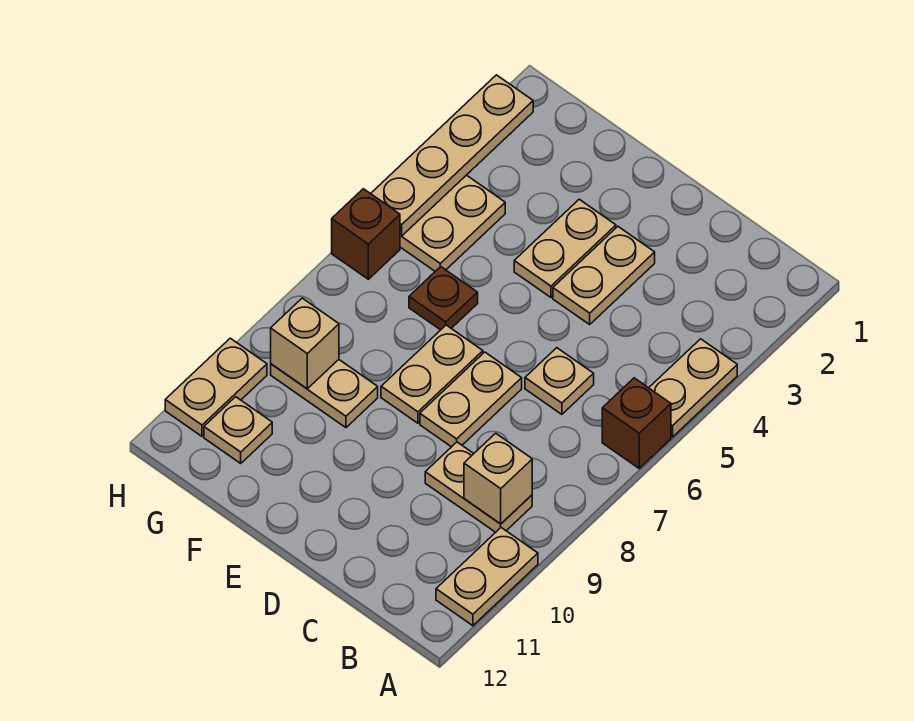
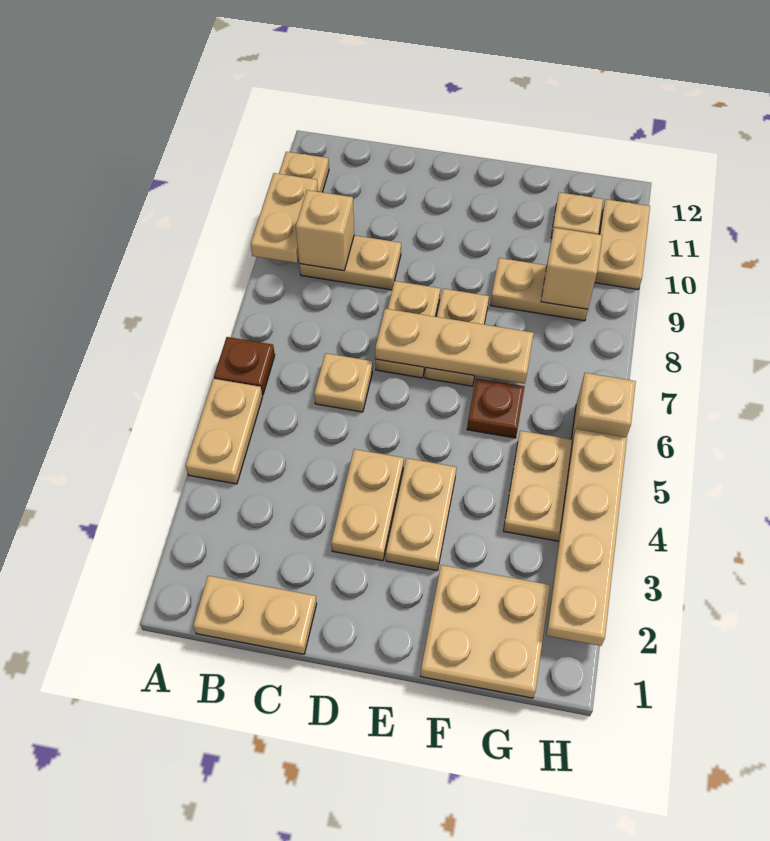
brown brick A6 level 1 -> brown plate A6 level 1
none -> tan plate A9:A10 level 2
none -> tan plate B1:C1 level 1
none -> tan plate D7:F7 level 2
none -> tan plate F1:G2 level 1
brown brick H6 level 1 -> tan brick H6 level 1

